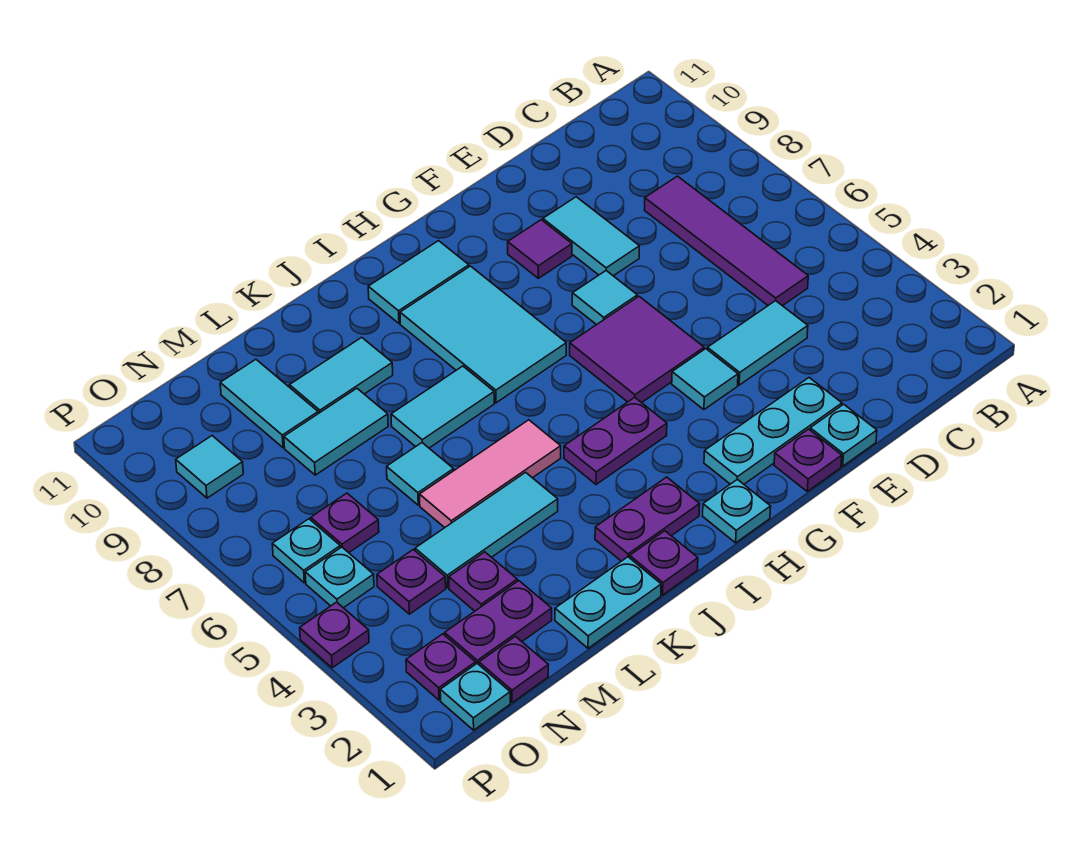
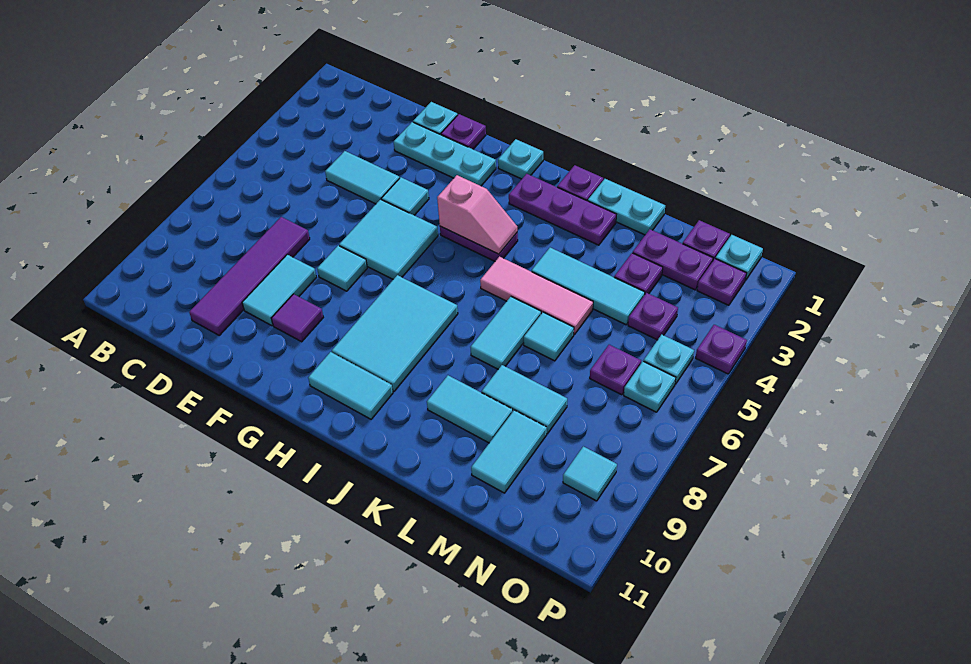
purple tile C5:C8 level 1 -> purple tile D7:D10 level 1
purple tile F5:G6 level 1 -> cyan tile F5:G6 level 1
none -> pink slope H4:I4 level 2 top H
purple plate I2:J2 level 1 -> purple plate I2:K2 level 1
cyan tile J7:K7 level 1 -> cyan tile K6:K7 level 1

